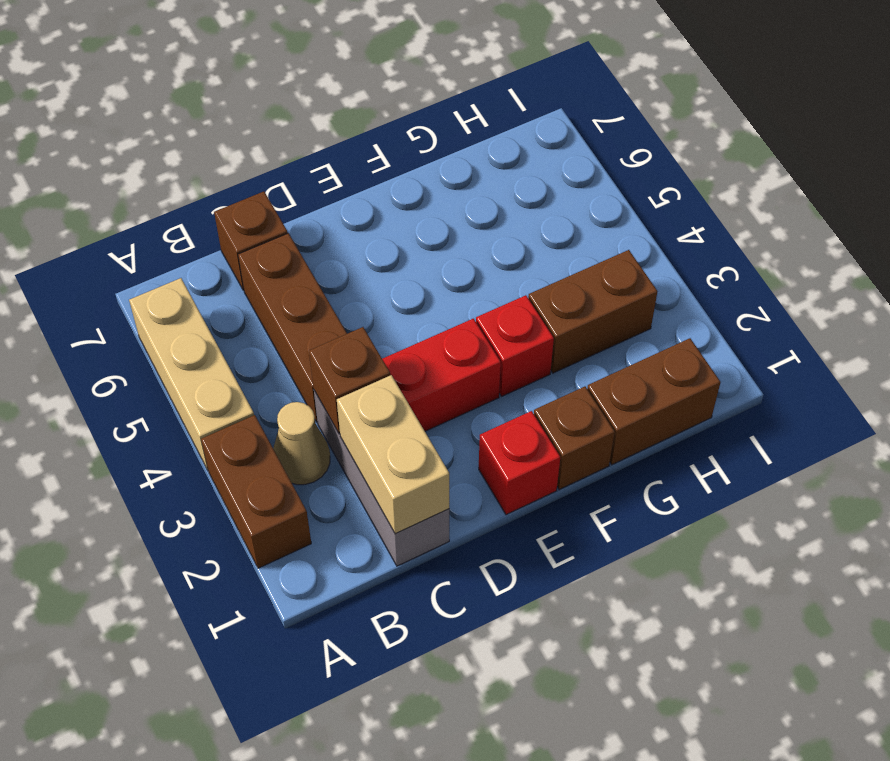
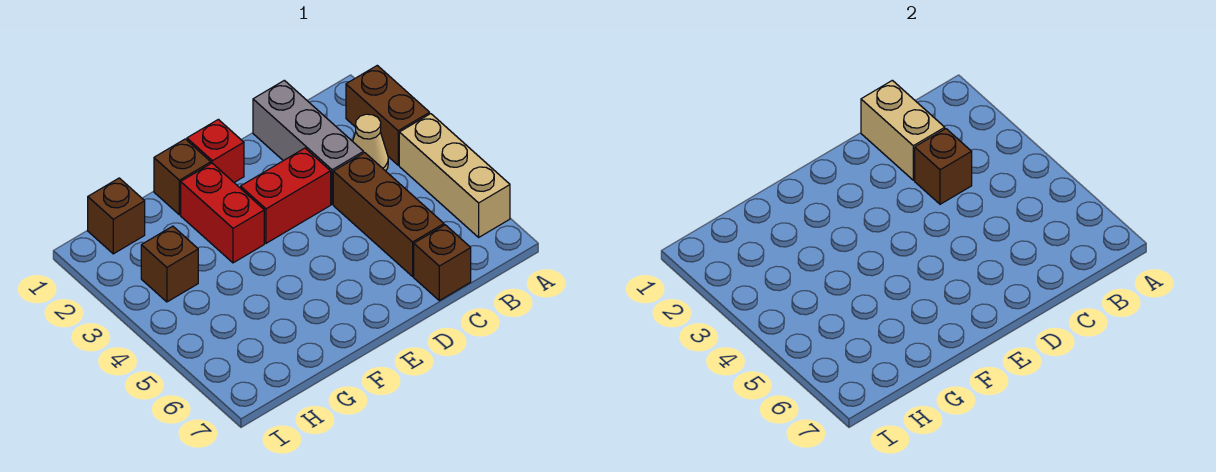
red brick F3 level 1 -> red brick F2:F3 level 1
brown brick G1:H1 level 1 -> brown brick H1 level 1
brown brick G3:H3 level 1 -> brown brick H3 level 1

